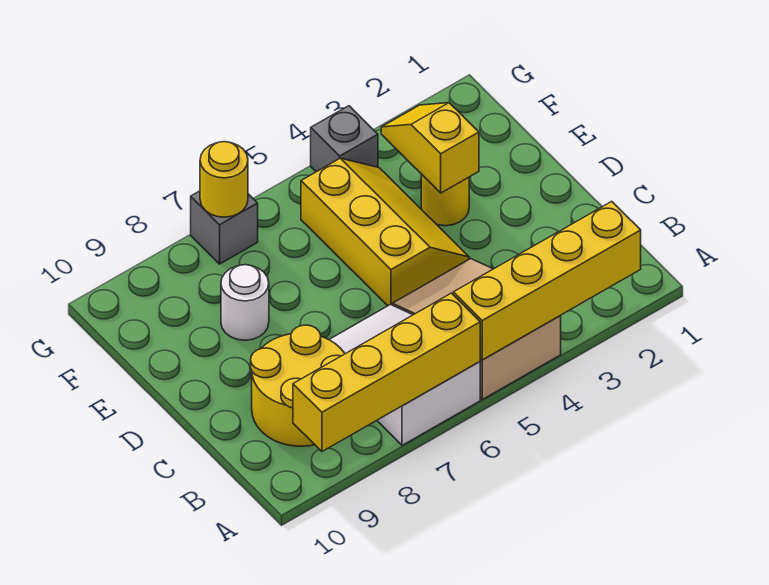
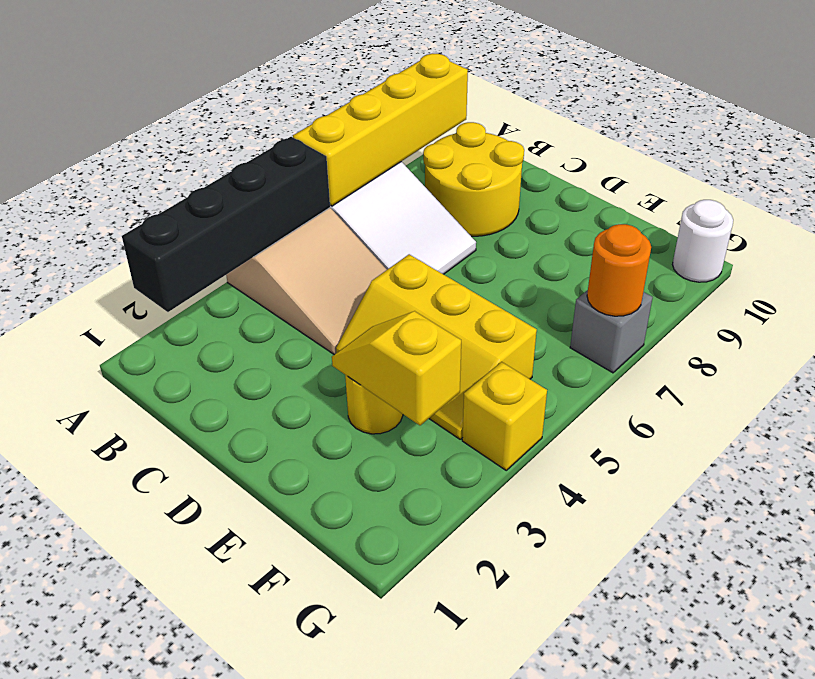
yellow brick A2:A5 level 2 -> black brick A2:A5 level 2
yellow slope E3:F3 level 2 top E -> yellow slope E3:F3 level 2 top F
white round brick E8 level 1 -> white round brick G10 level 1
grey brick G4 level 1 -> yellow brick G4 level 1
yellow round brick G7 level 2 -> orange round brick G7 level 2

